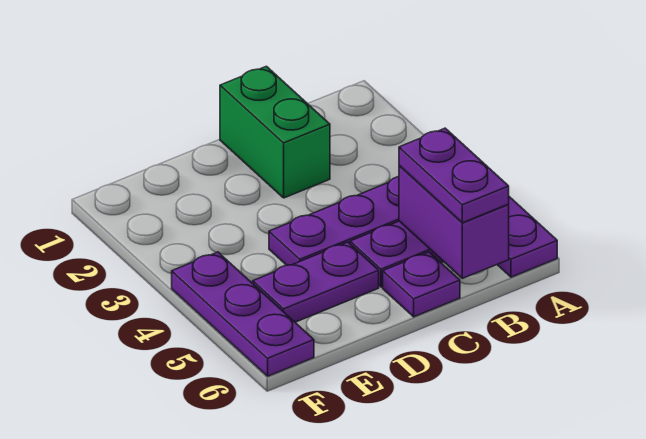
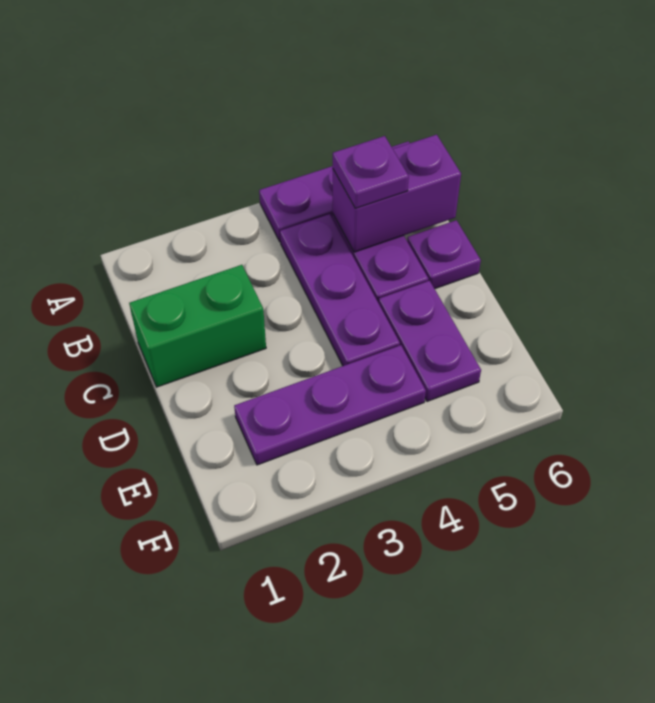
purple plate B5:B6 level 3 -> purple plate B5 level 3
purple plate F4:F6 level 1 -> purple plate E2:E4 level 1

